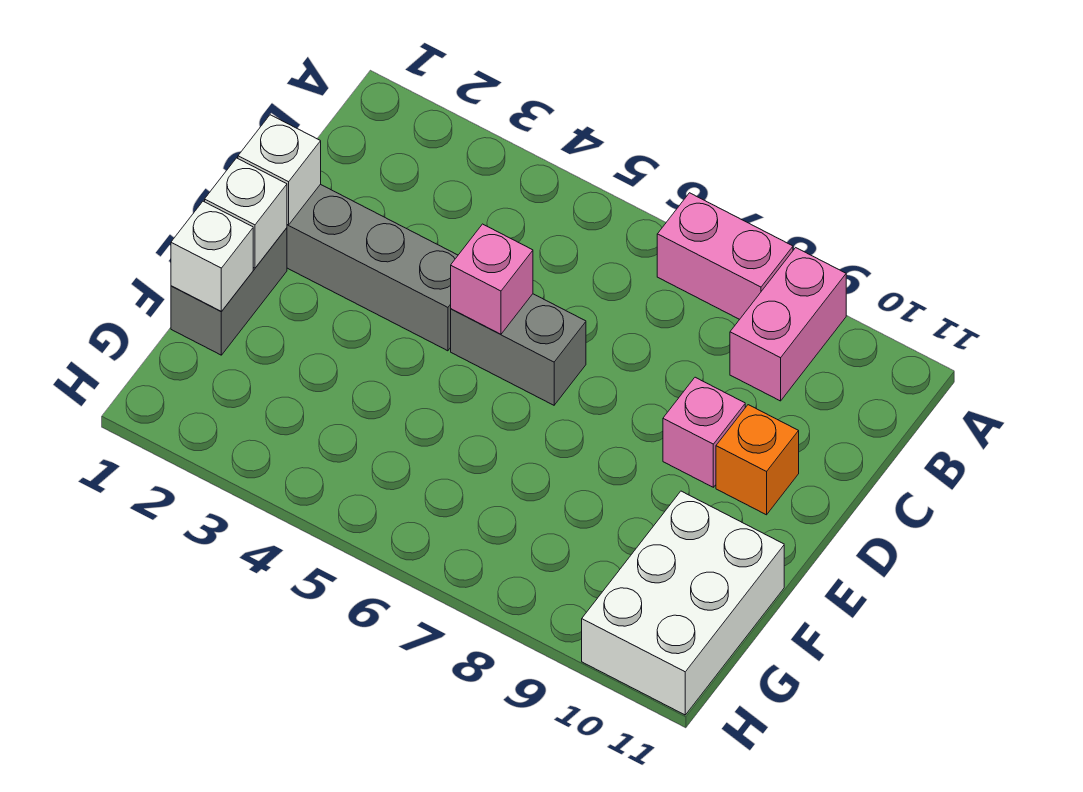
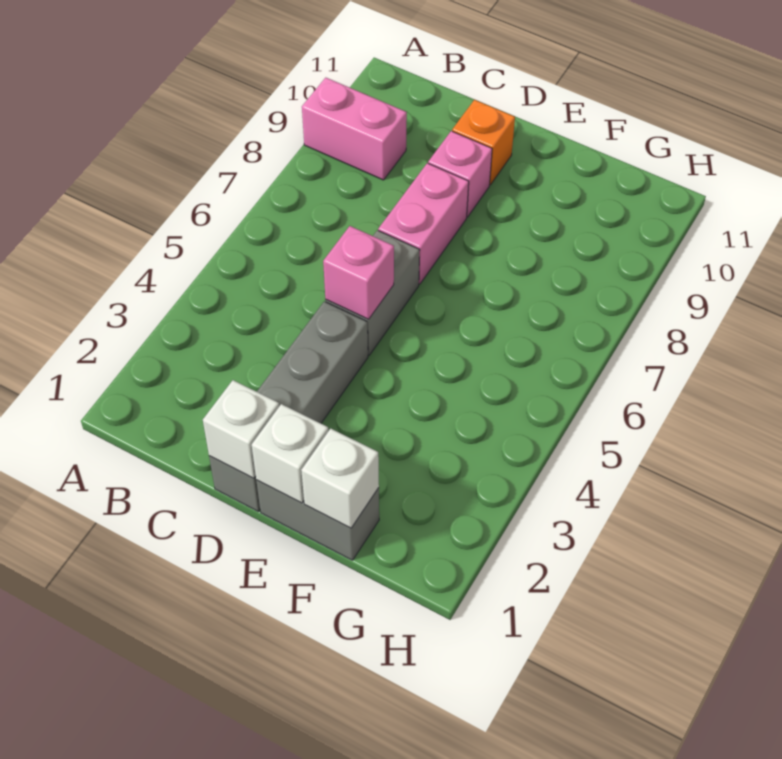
pink brick A7:A8 level 1 -> pink brick D7:D8 level 1
white brick F10:H11 level 1 -> none

